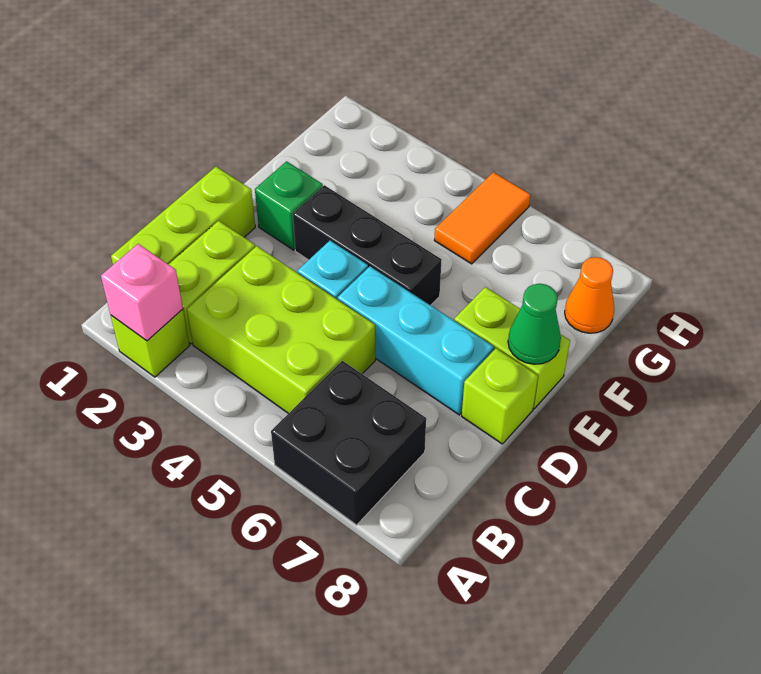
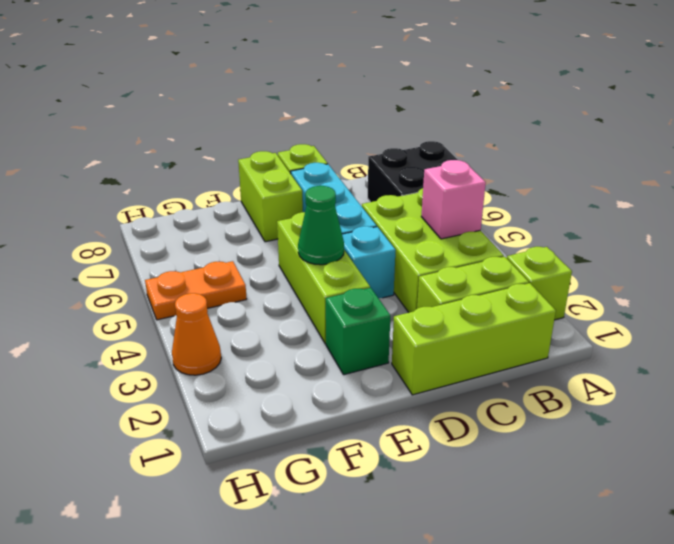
pink brick A2 level 2 -> pink brick B4 level 2
black brick E3:E5 level 1 -> lime brick E3:E5 level 1
green cone E8 level 2 -> green cone E4 level 2
orange tile G5:H5 level 1 -> orange plate G5:H5 level 1
orange cone G8 level 1 -> orange cone H3 level 1

